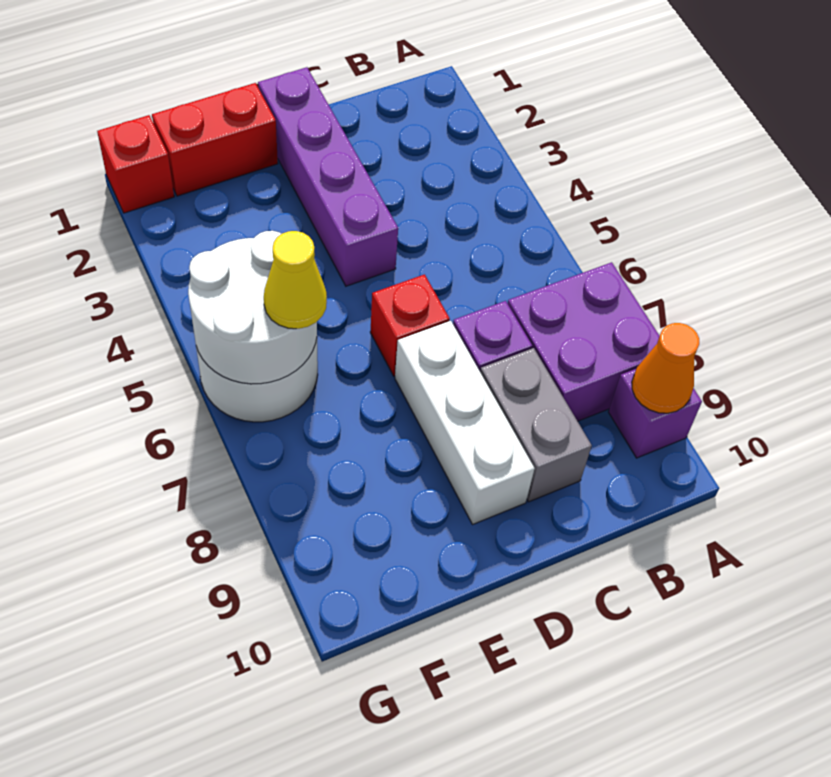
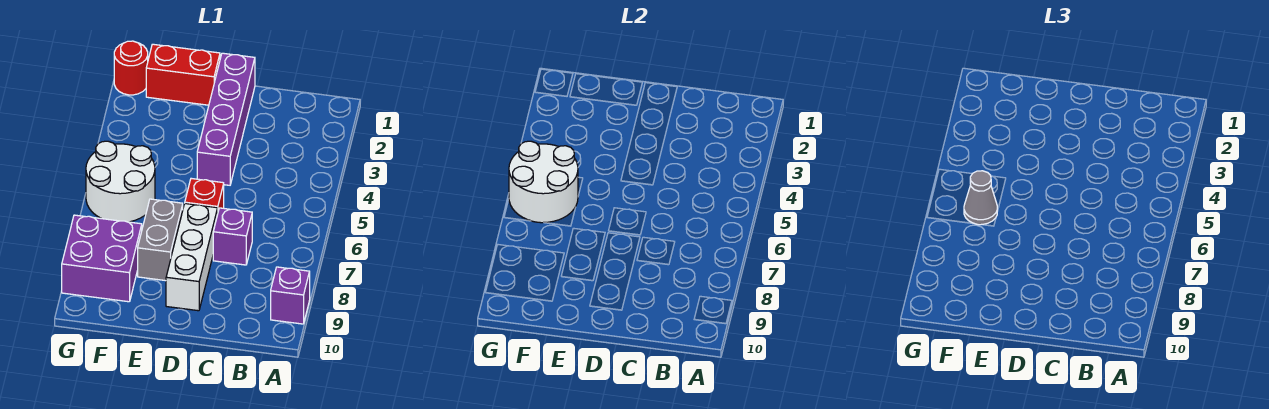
purple brick A7:B8 level 1 -> purple brick F8:G9 level 1
orange cone A9 level 2 -> none
grey brick C8:C9 level 1 -> grey brick E7:E8 level 1
yellow cone F6 level 3 -> grey cone F6 level 3
red brick G1 level 1 -> red round brick G1 level 1

